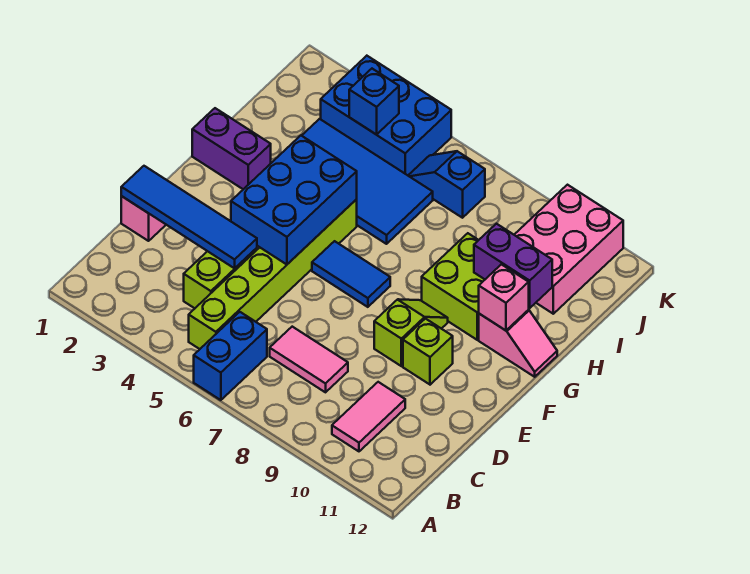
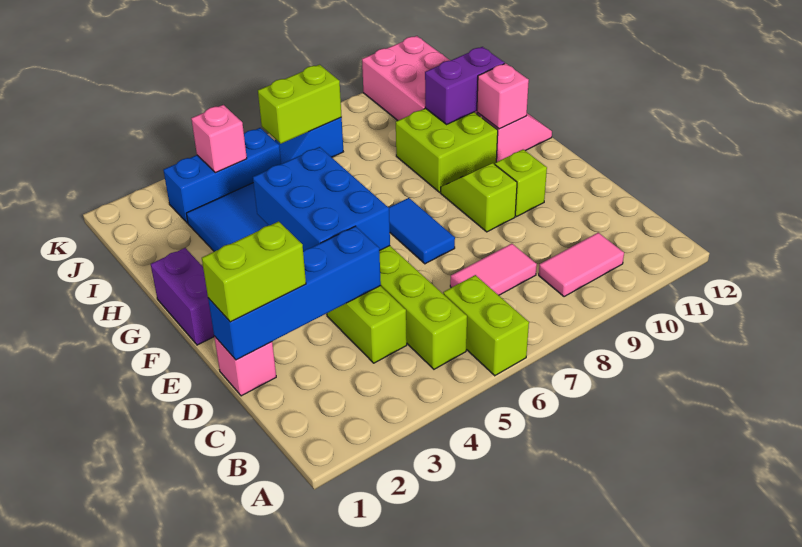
blue brick A6:B6 level 1 -> lime brick A6:B6 level 1
pink tile B10:C10 level 1 -> pink tile B9:B10 level 1
blue tile D1:D4 level 2 -> blue brick D1:D4 level 2
none -> lime brick D1:D2 level 3
blue tile F6:F7 level 1 -> blue tile E7:F7 level 1
purple brick G1:G2 level 1 -> purple brick F1:G1 level 1
blue brick J3:K5 level 1 -> blue brick J3:J5 level 1
blue brick J4 level 2 -> pink brick J4 level 2
none -> lime brick J6:J7 level 2

